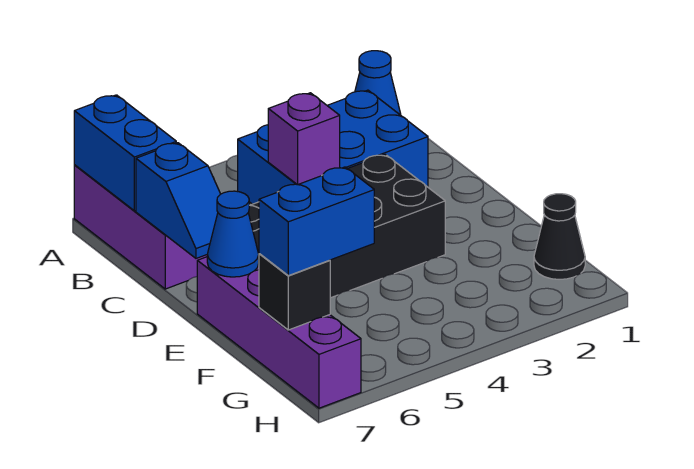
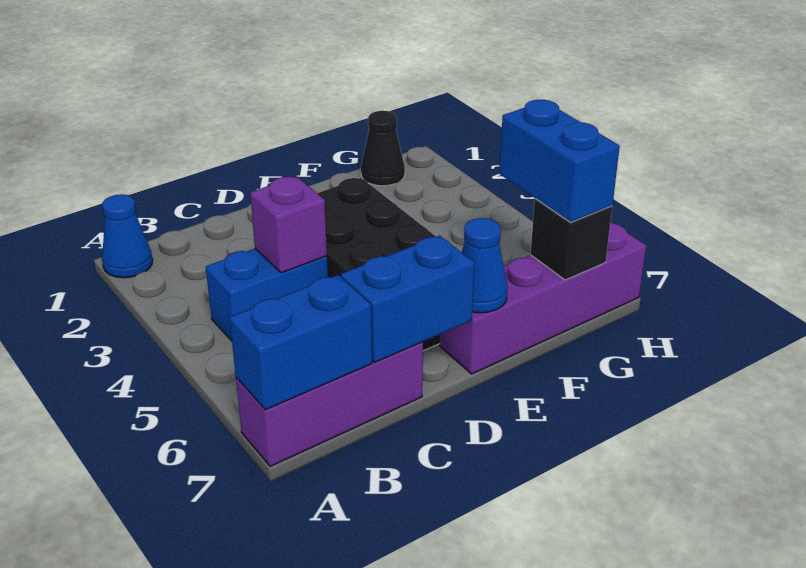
blue brick B2:C4 level 1 -> blue brick B4:C4 level 1
blue slope C7:D7 level 2 top C -> blue brick C7:D7 level 2

